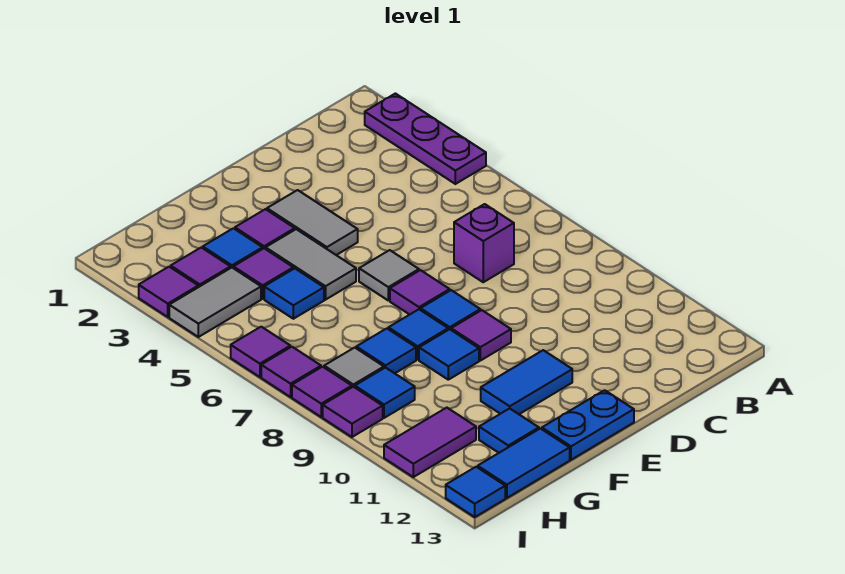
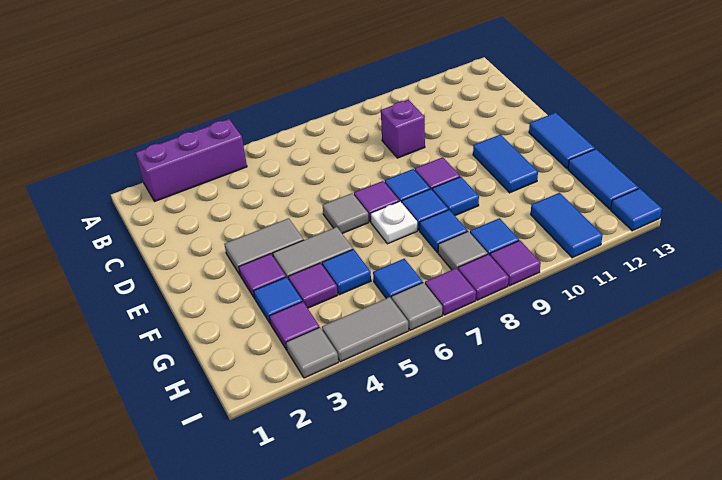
purple plate A2:A4 level 1 -> purple brick A2:A4 level 1
purple brick C7 level 1 -> purple brick C9 level 1
blue plate E13:F13 level 1 -> blue tile E13:F13 level 1
none -> white plate F7 level 1
blue tile G12 level 1 -> blue tile H6 level 1
grey tile H4:I4 level 1 -> grey tile I4:I5 level 1
purple tile H11:I11 level 1 -> blue tile H11:I11 level 1
purple tile I3 level 1 -> grey tile I3 level 1
purple tile I6 level 1 -> grey tile I6 level 1

